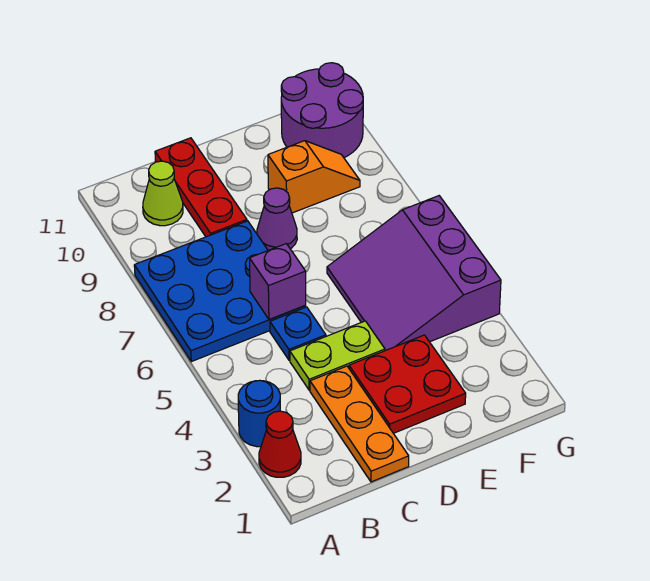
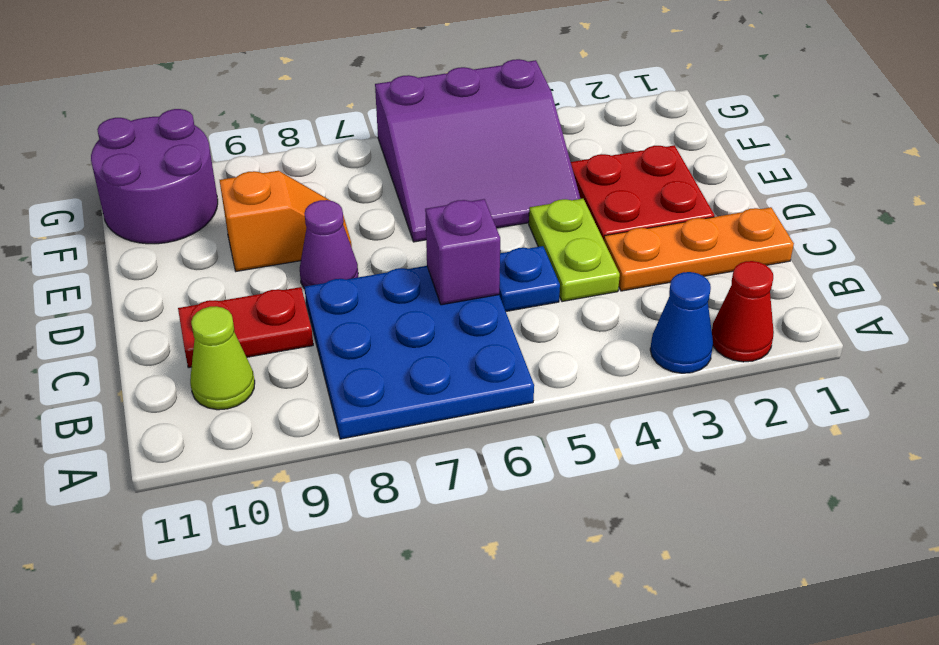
blue round brick A3 level 1 -> blue cone A3 level 1
red plate C9:C11 level 1 -> red plate C9:C10 level 1
orange slope E9:F9 level 1 top E -> orange slope E8:E9 level 1 top 9

